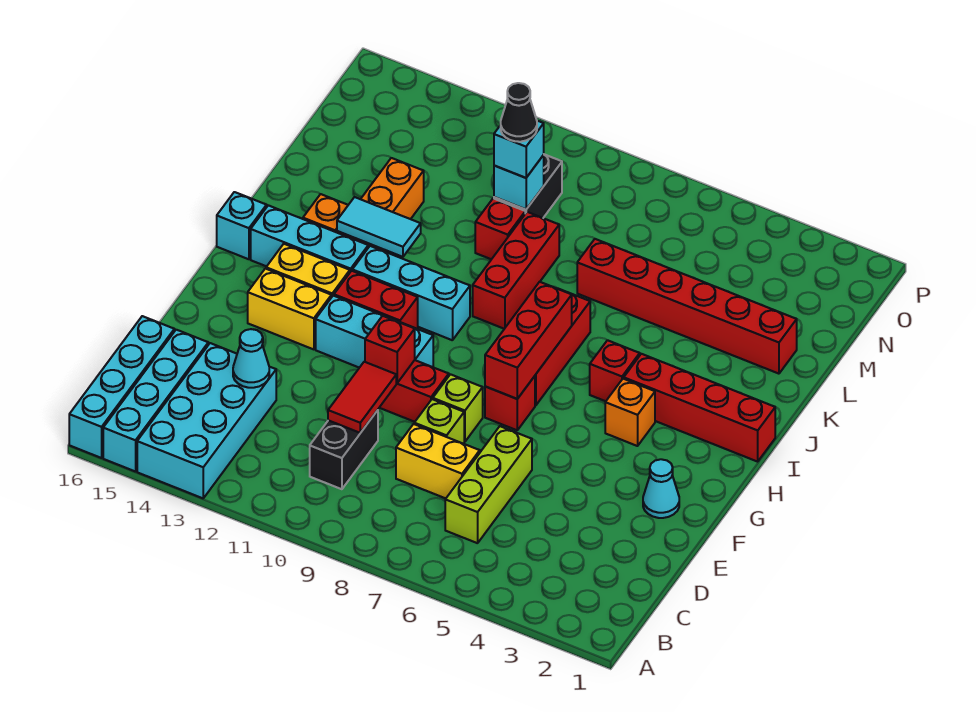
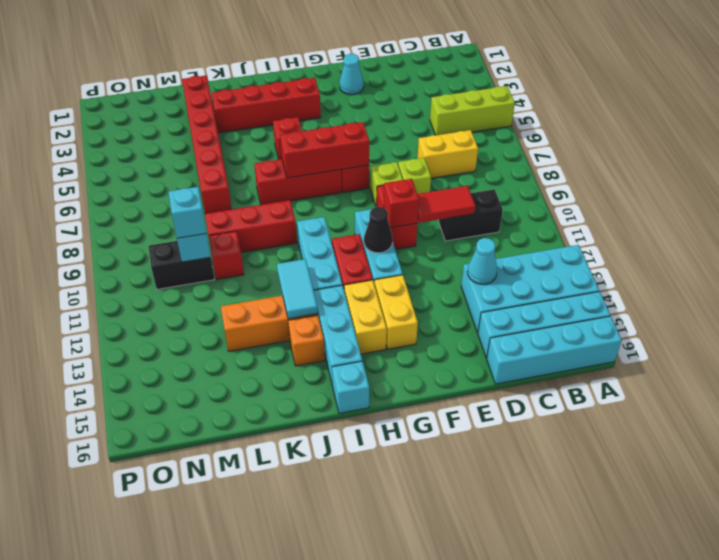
lime brick C6:E6 level 1 -> lime brick A5:C5 level 1
yellow brick D7:D8 level 1 -> yellow brick C7:D7 level 1
orange brick H4 level 1 -> none
red brick I1:I4 level 1 -> red brick H3:K3 level 1
black cone M10 level 4 -> black cone G11 level 2

